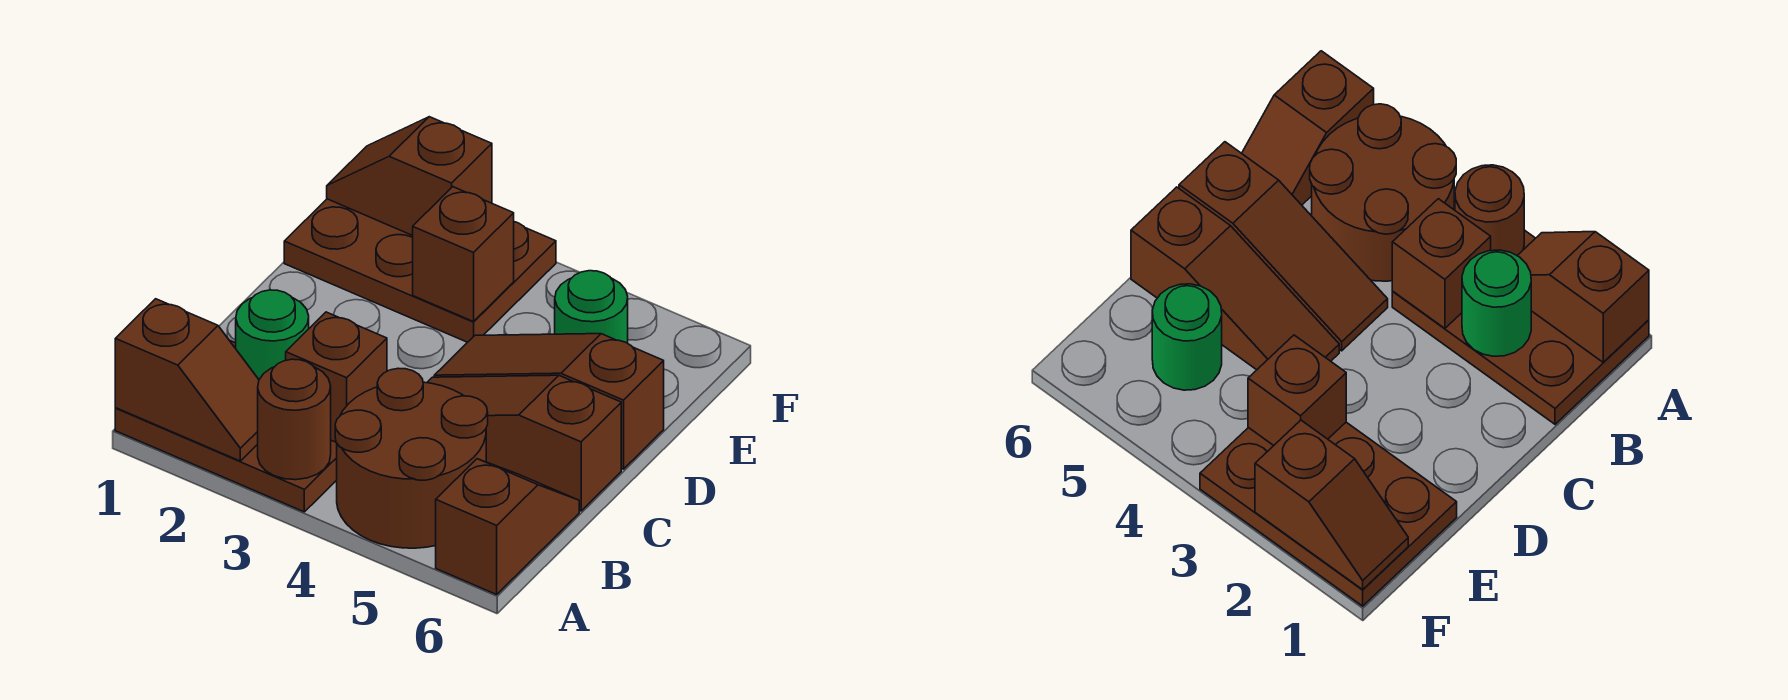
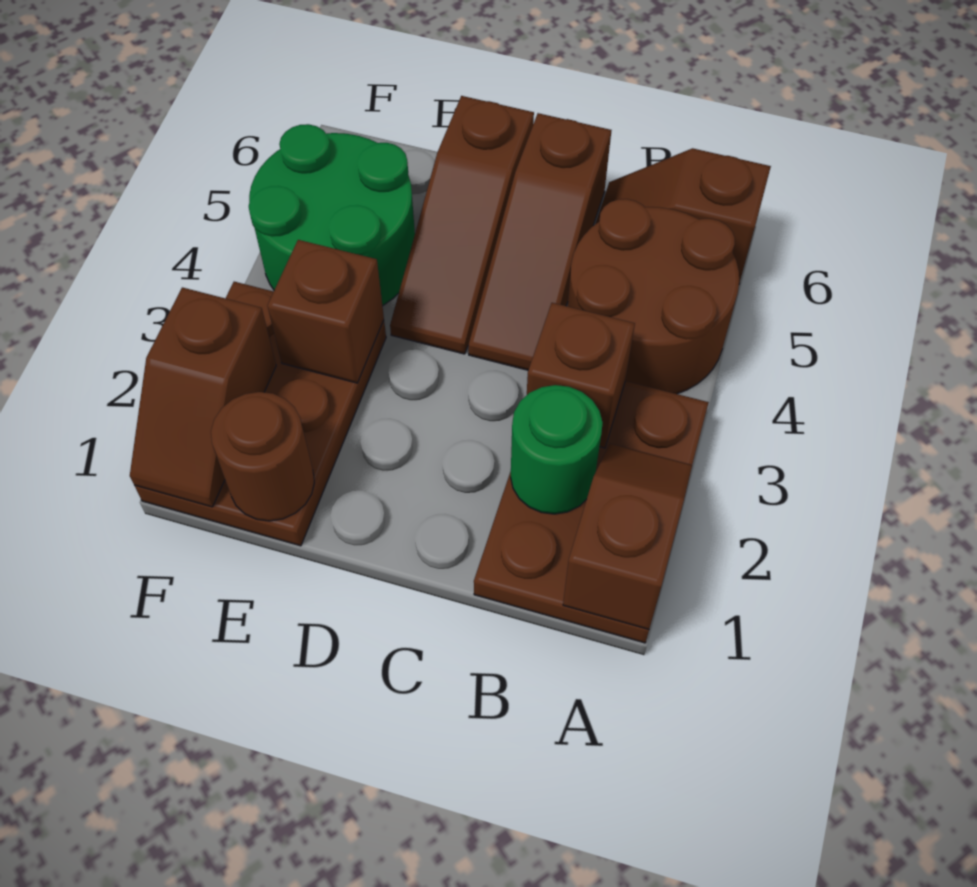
brown round brick A3 level 2 -> brown round brick E1 level 2
green round brick E5 level 1 -> green round brick E4:F5 level 1

